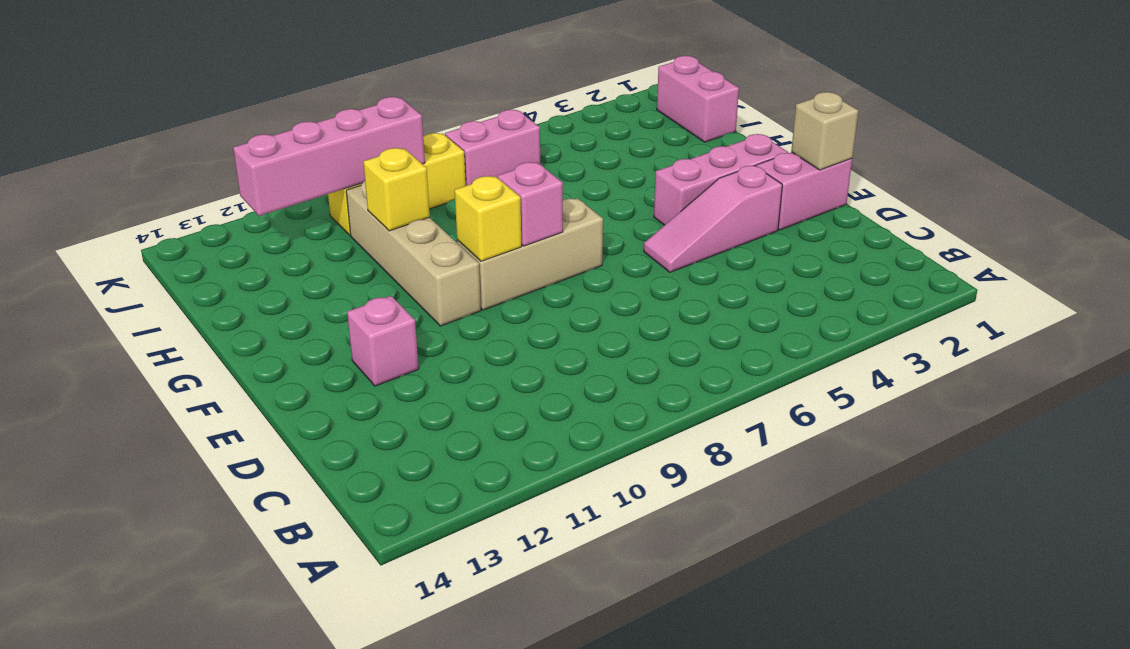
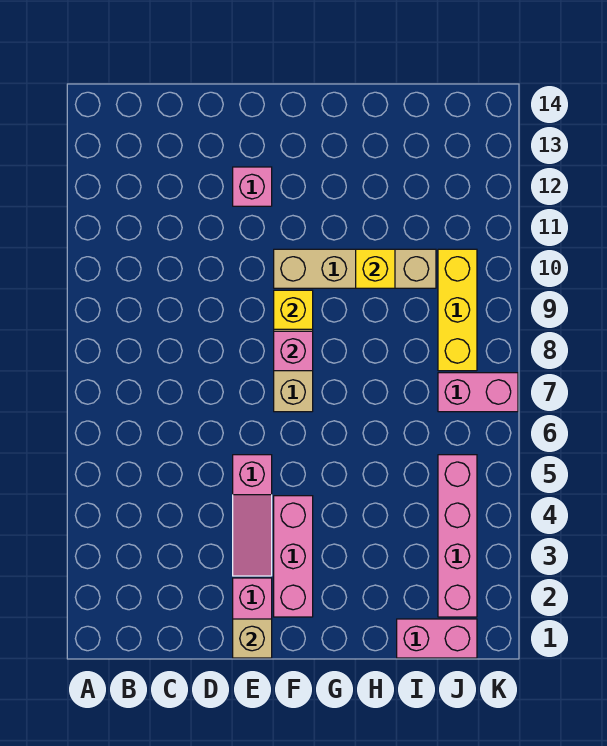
pink slope E3:E5 level 1 top 3 -> pink slope E3:E5 level 1 top 5
pink brick J6:J7 level 1 -> pink brick J7:K7 level 1
pink brick J9:J12 level 2 -> pink brick J2:J5 level 1

